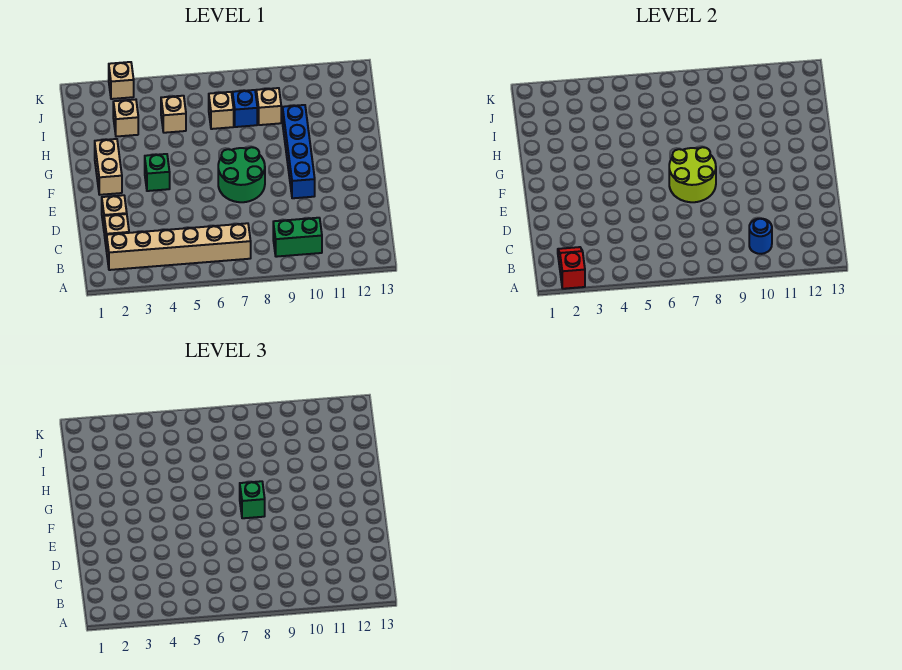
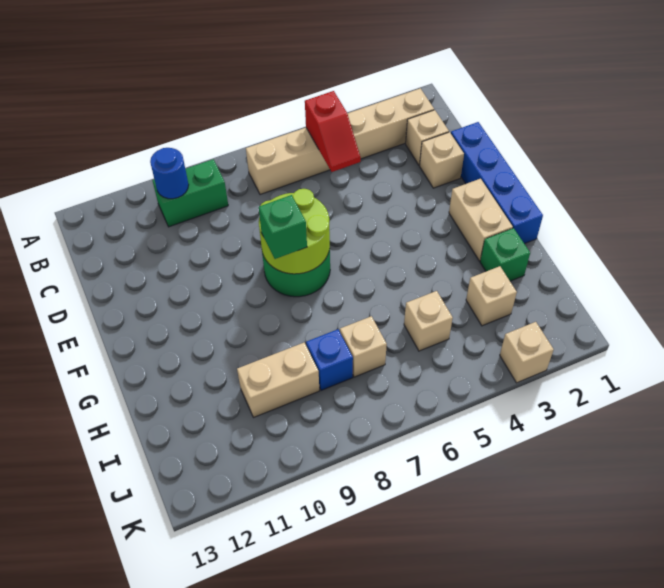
red slope A2:B2 level 2 top A -> red slope B5:C5 level 2 top B
blue brick E10:H10 level 1 -> blue brick D1:G1 level 1
green brick F4 level 1 -> green brick H2 level 1
tan brick I9 level 1 -> tan brick I9:I10 level 1

